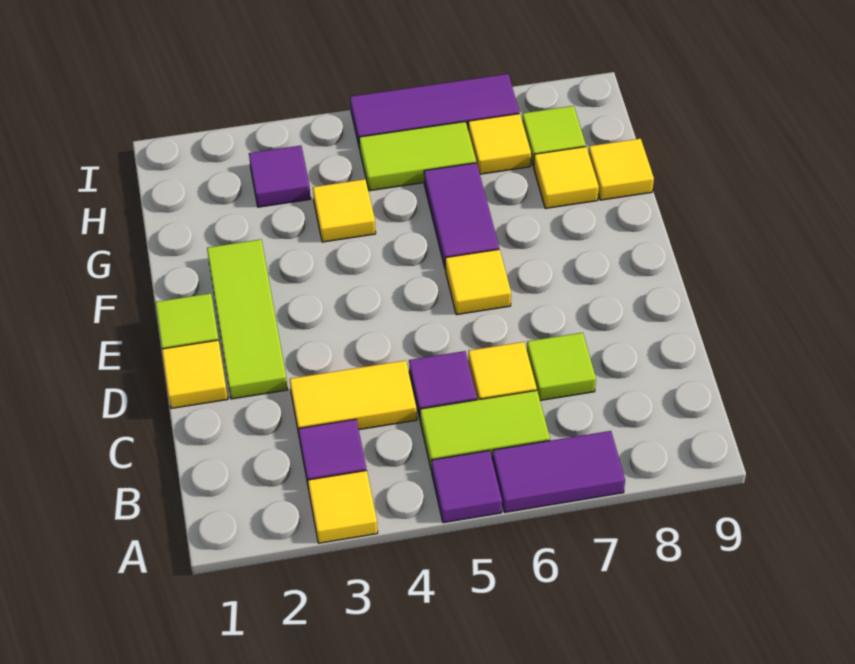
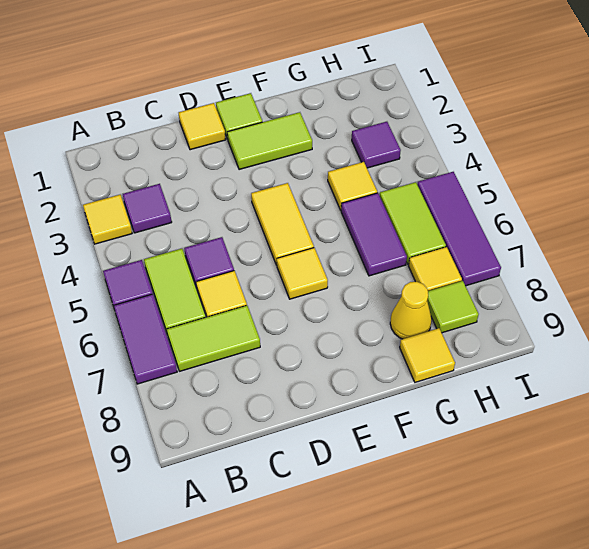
yellow tile C3:C4 level 1 -> yellow tile E4:E5 level 1
lime tile C7 level 1 -> lime tile B7:C7 level 1
lime tile D2:F2 level 1 -> lime tile E2:F2 level 1
purple tile F6:G6 level 1 -> purple tile G5:G6 level 1
yellow tile G8 level 1 -> yellow cone G8 level 1

